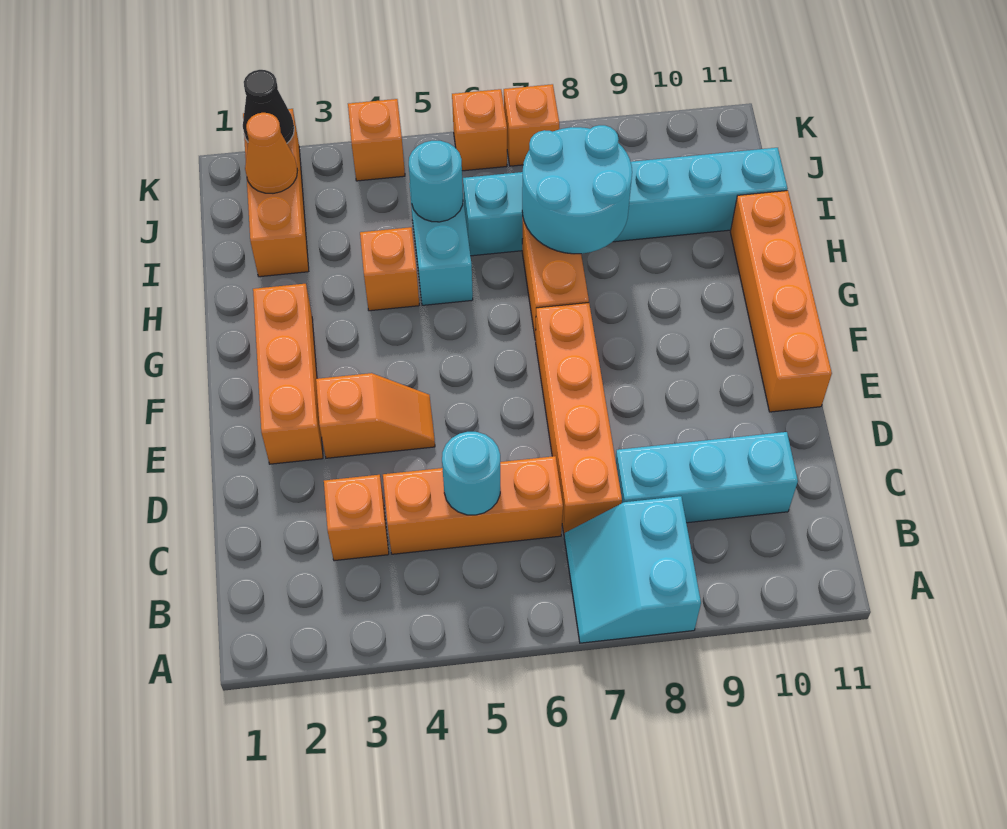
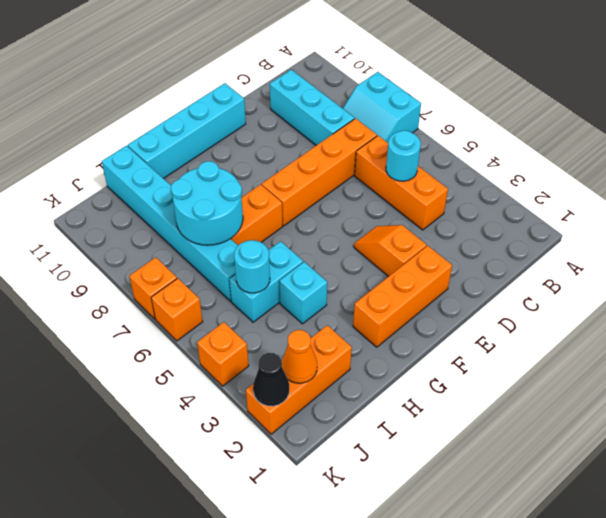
cyan slope A7:B8 level 1 top 8 -> cyan slope A7:B8 level 1 top A
orange brick C3 level 1 -> none
orange brick E11:H11 level 1 -> cyan brick E11:H11 level 1
orange brick H4 level 1 -> cyan brick H4 level 1

